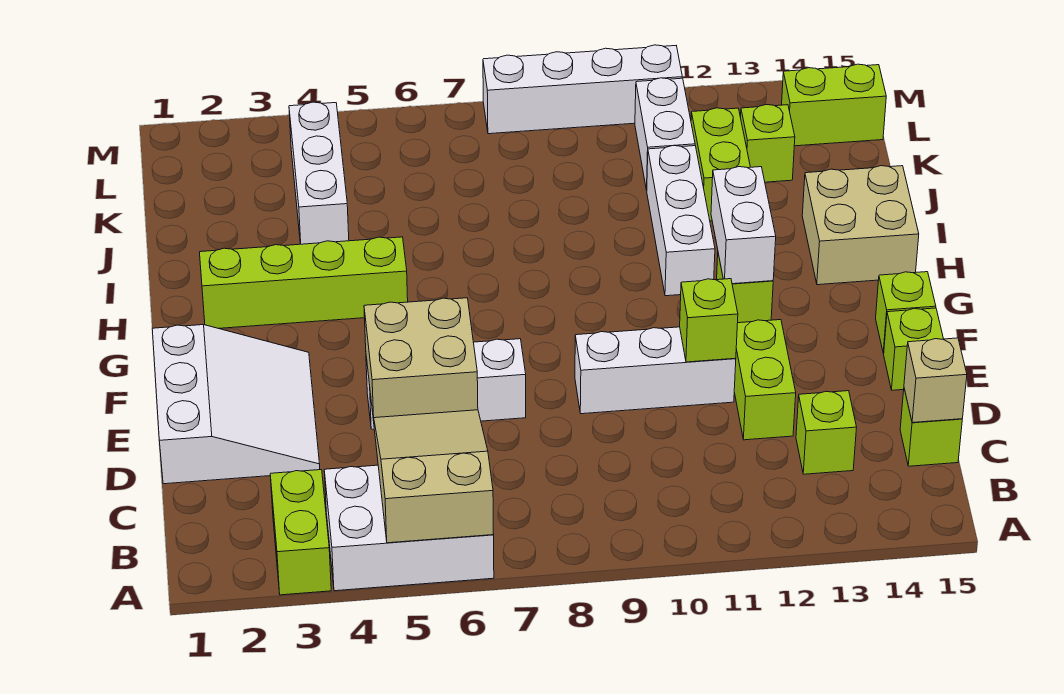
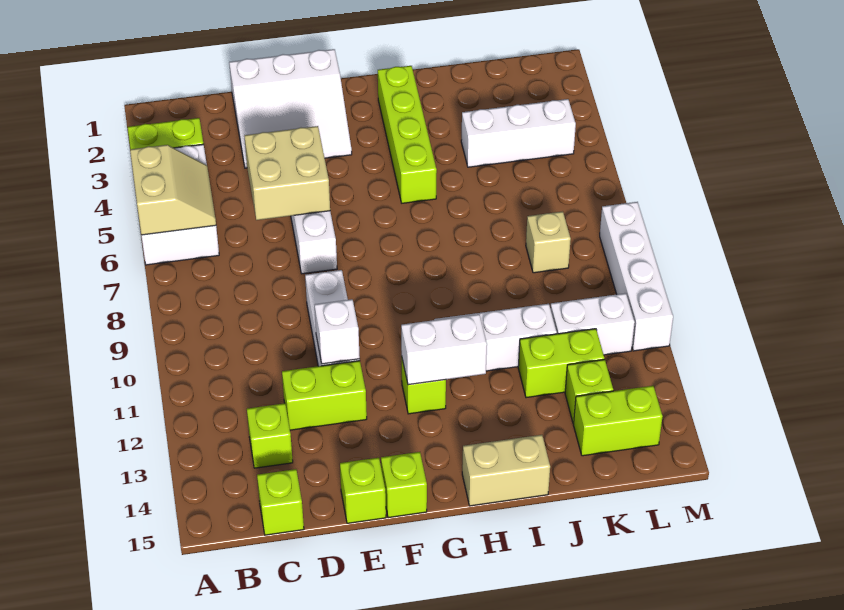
tan slope A5:C6 level 2 top A -> tan slope A5:B6 level 2 top A
tan brick C15 level 2 -> tan brick K8 level 1
lime brick E11 level 2 -> white brick E11 level 2
tan brick H14:I15 level 1 -> tan brick H15:I15 level 1
lime brick L14:L15 level 1 -> lime brick K14:L14 level 1

